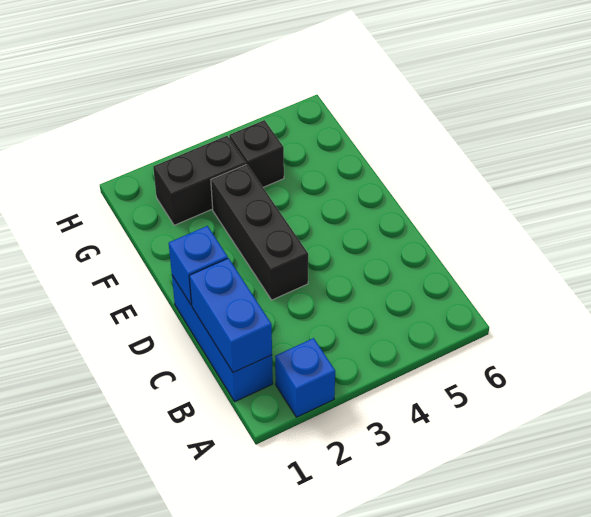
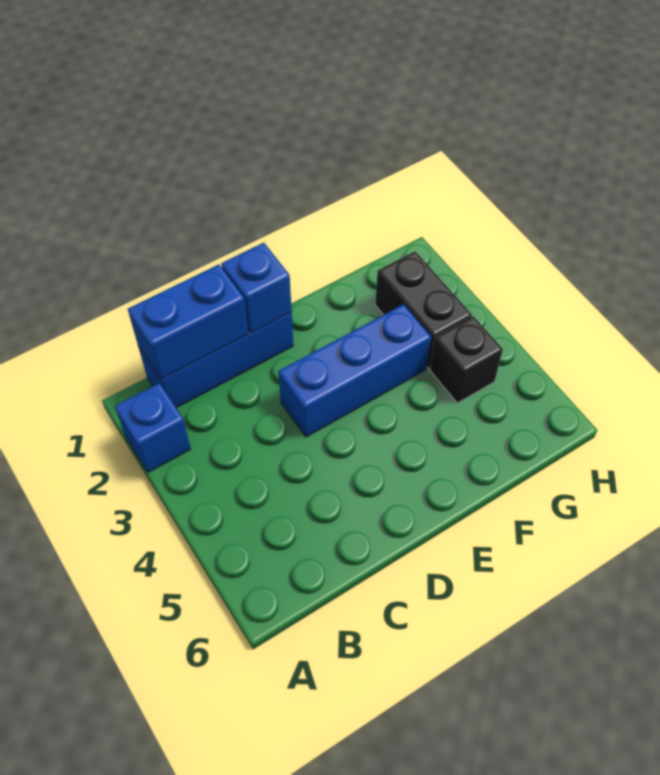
black brick D3:F3 level 1 -> blue brick D3:F3 level 1

